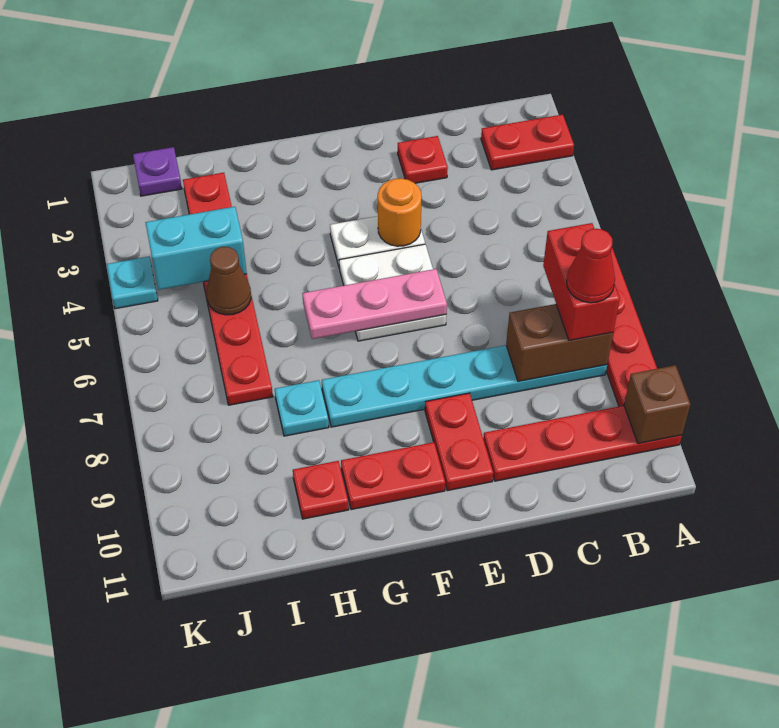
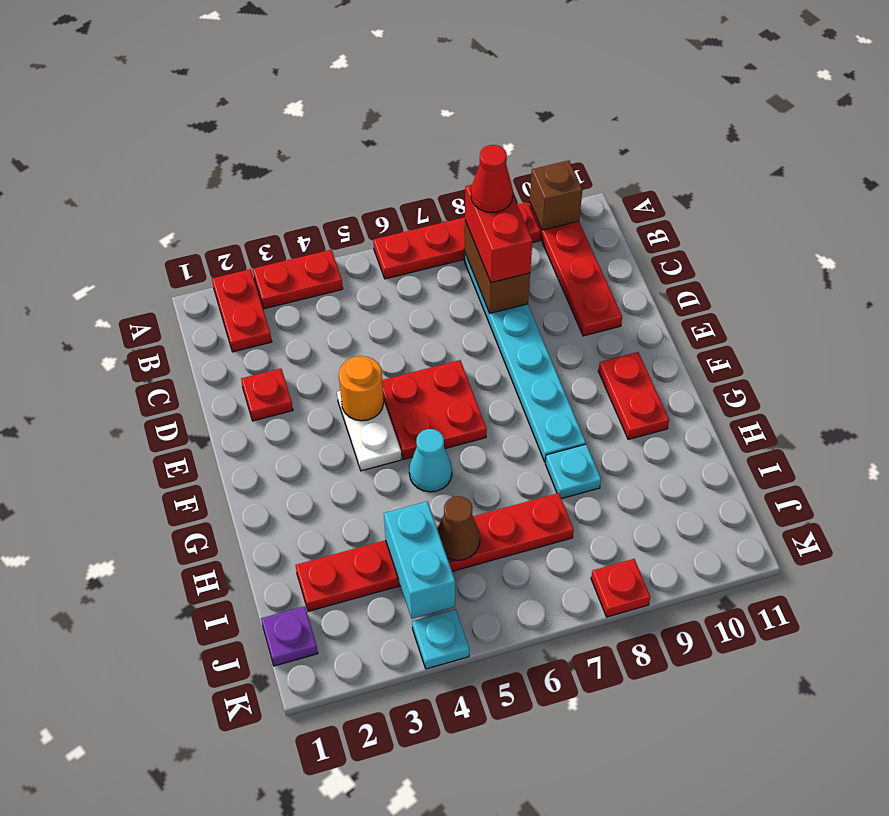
red brick B7:B8 level 3 -> red brick B8:C8 level 3
white plate E5:F6 level 1 -> red plate E5:F6 level 1
pink plate E6:G6 level 2 -> none
red plate E9:E10 level 1 -> red plate A3:A4 level 1
none -> cyan cone G5 level 1
red plate H10 level 1 -> red plate K8 level 1

